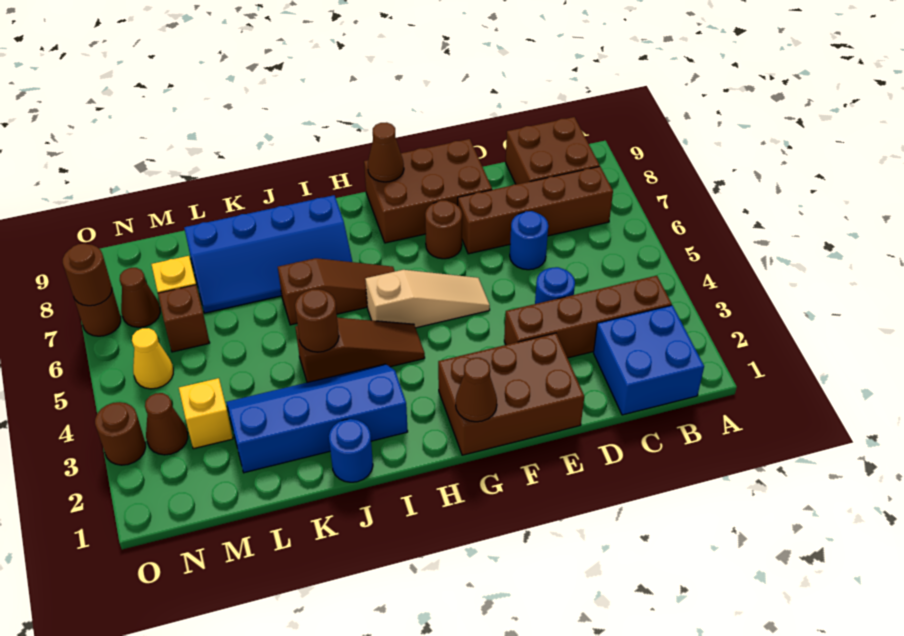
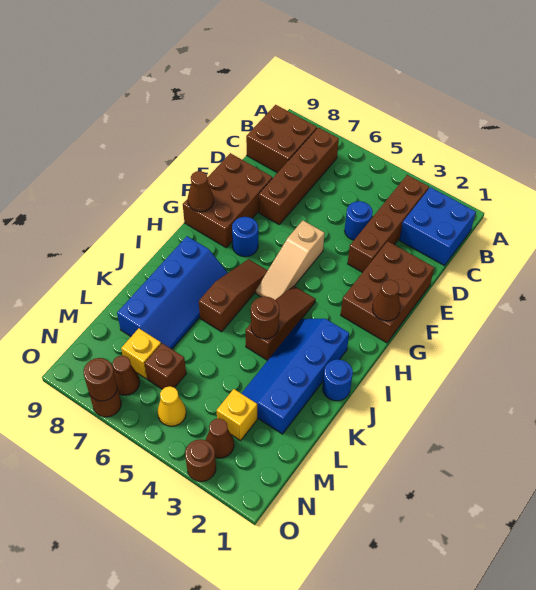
blue round brick D6 level 1 -> blue round brick G7 level 1
tan slope F5:H5 level 1 top H -> tan slope F5:H5 level 1 top F
brown round brick F7 level 1 -> none

